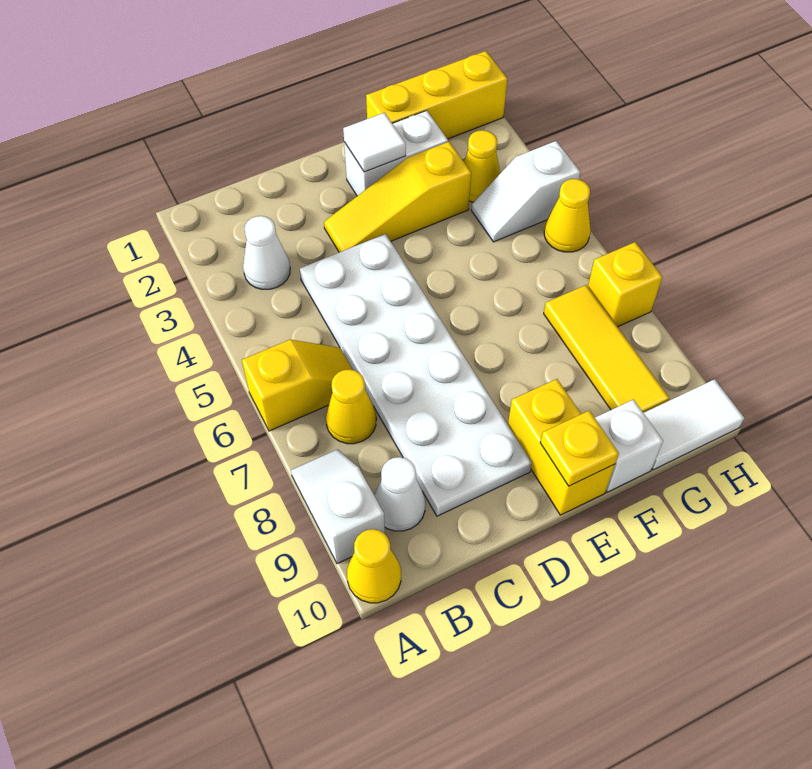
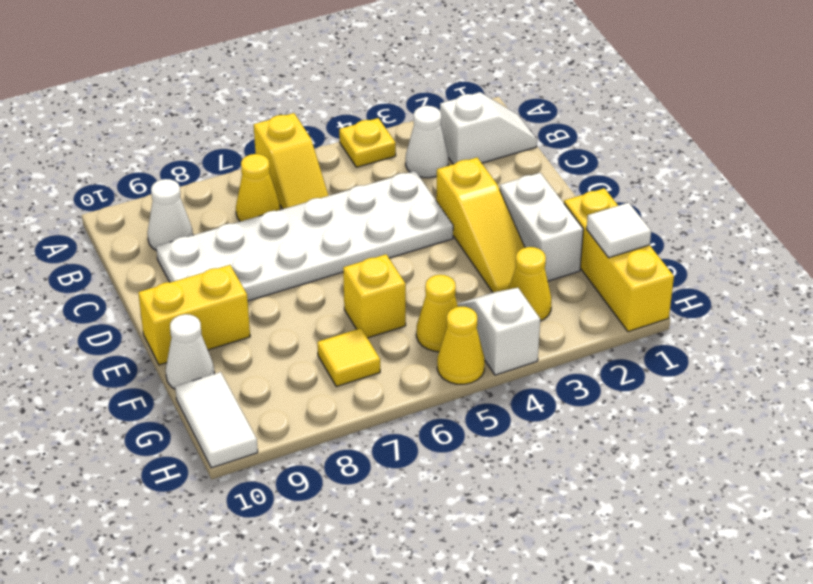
white slope A8:A9 level 1 top 9 -> white slope B1:B2 level 1 top 2
yellow cone A10 level 1 -> yellow cone G5 level 1
yellow slope D3:F3 level 1 top F -> yellow slope D3:F3 level 1 top D
white tile E2 level 2 -> white tile G1 level 2
yellow plate E10 level 2 -> yellow plate A4 level 1
white brick F10 level 1 -> white cone F10 level 1
yellow tile G7:G9 level 1 -> yellow tile G7 level 1
yellow brick H7 level 1 -> yellow brick F6 level 1

